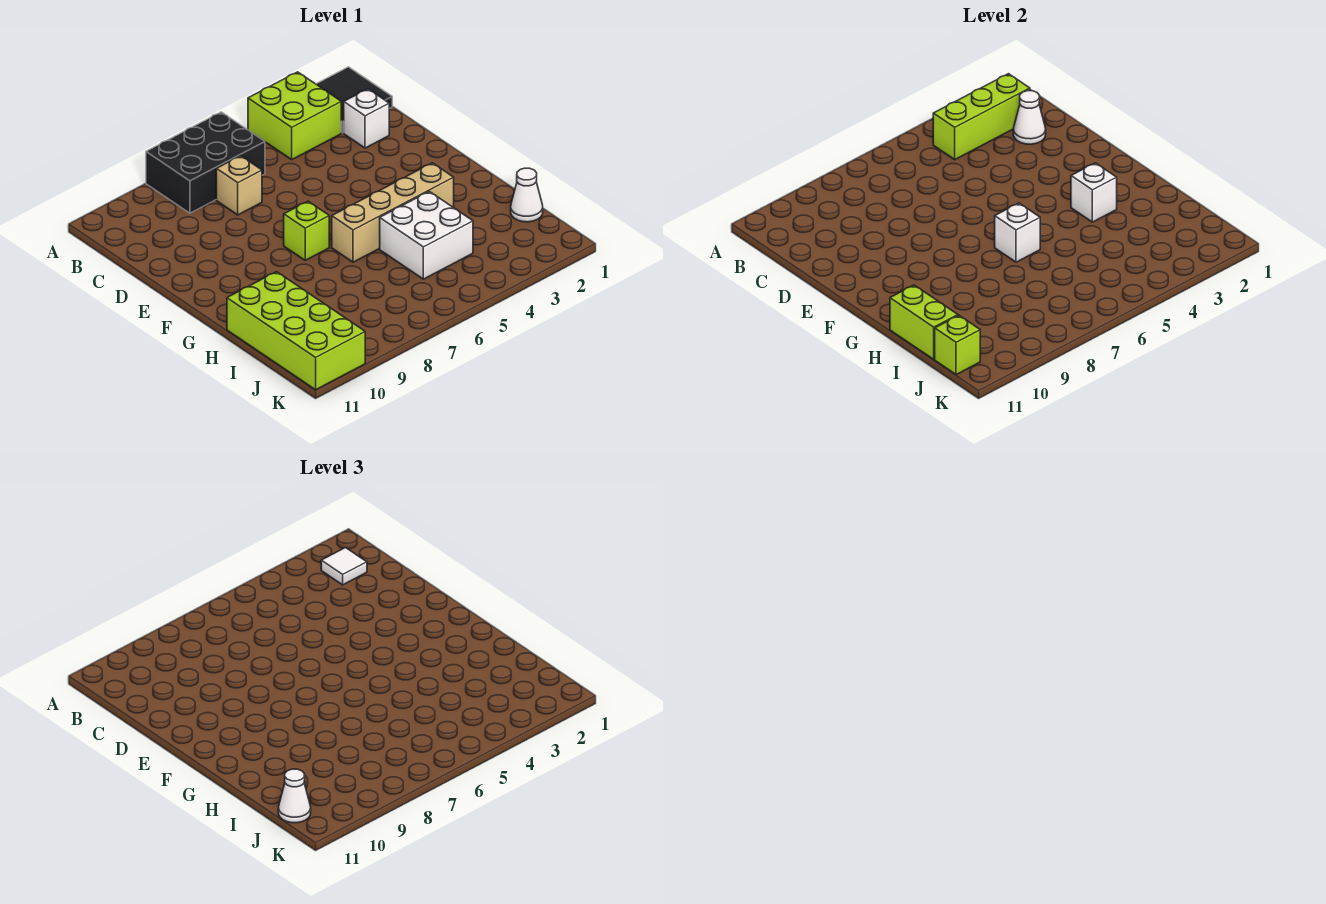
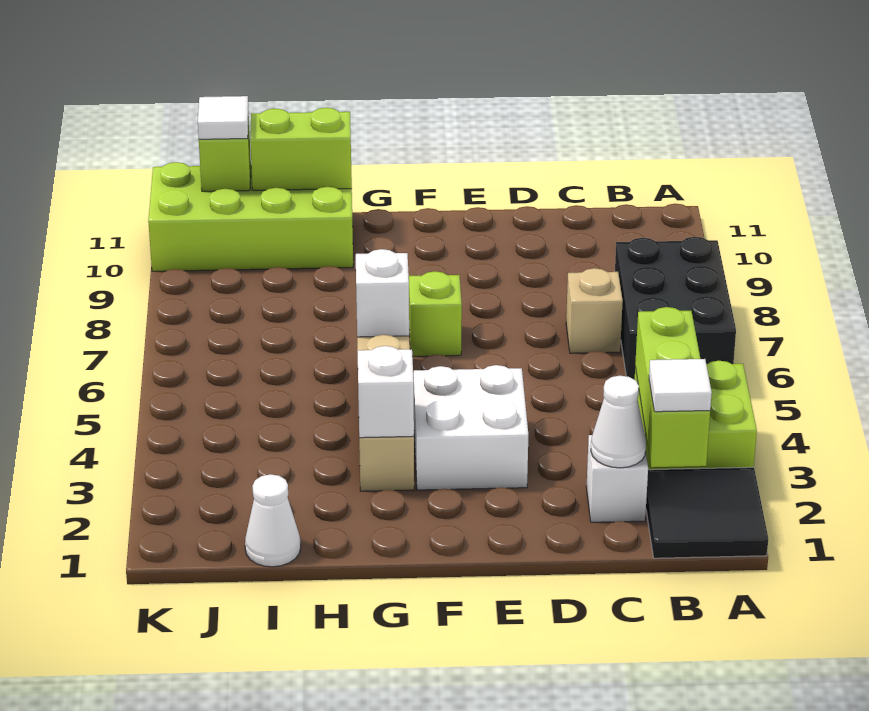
white brick H4:I5 level 1 -> white brick E3:F4 level 1
white cone J11 level 3 -> white tile J11 level 3

